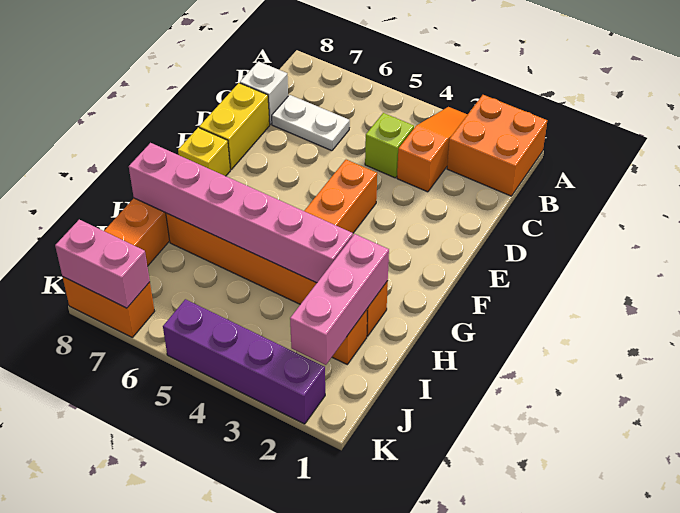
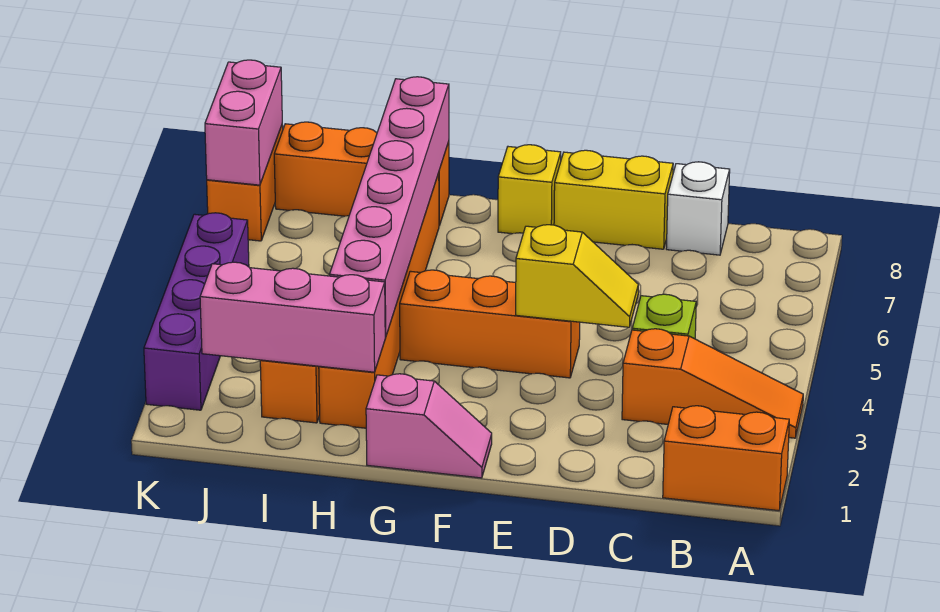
orange brick A1:B2 level 1 -> orange brick A1:B1 level 1
white plate C6:C7 level 1 -> none
none -> yellow slope D4:E4 level 2 top E
none -> pink slope F1:G1 level 1 top G

